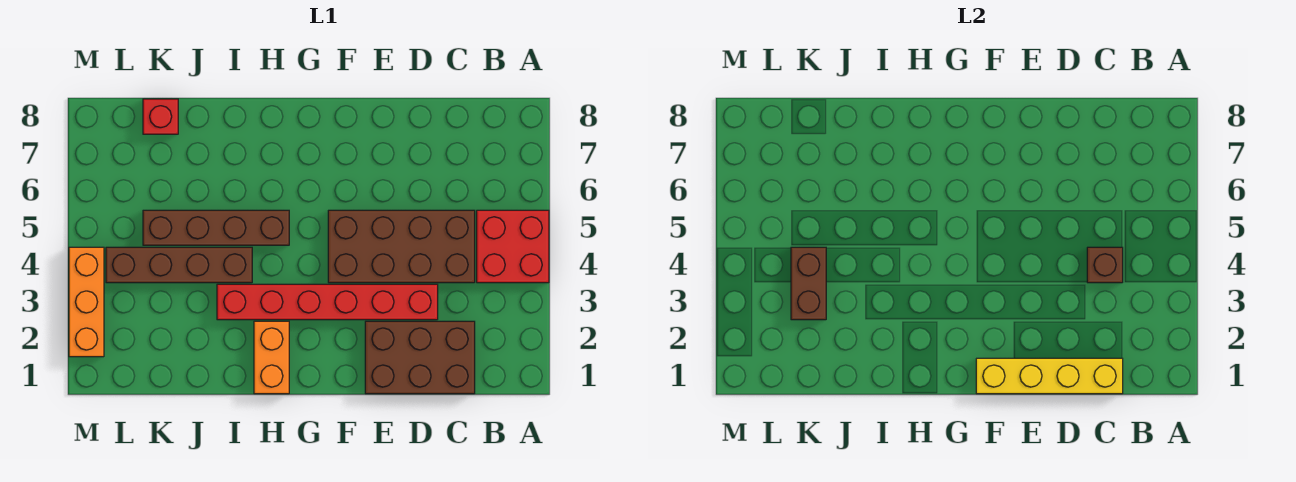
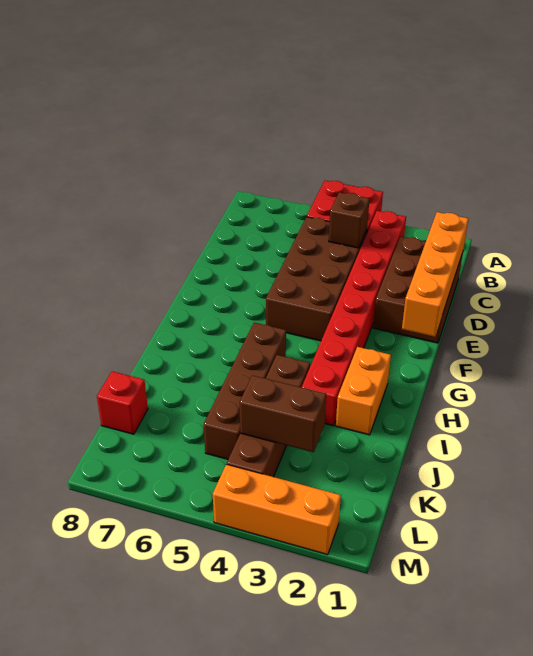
yellow brick C1:F1 level 2 -> orange brick C1:F1 level 2
red brick D3:I3 level 1 -> red brick B3:I3 level 1
orange brick H1:H2 level 1 -> orange brick H2:I2 level 1

